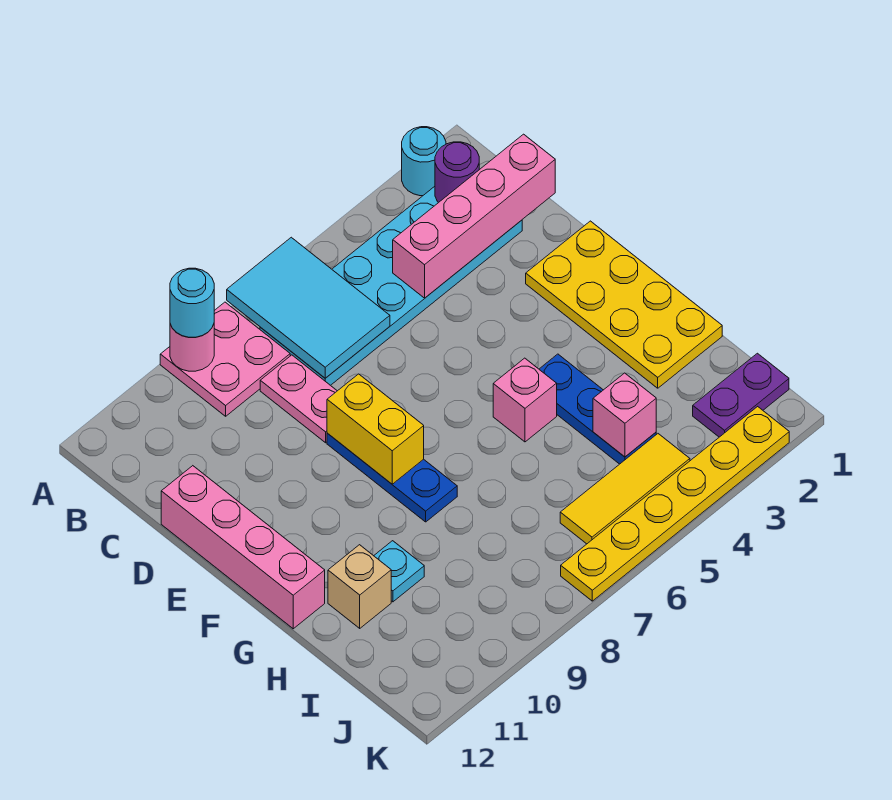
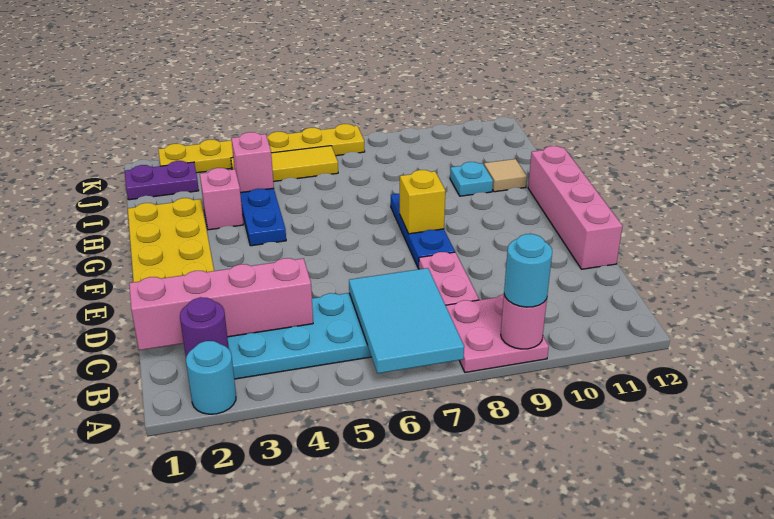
yellow brick E8:F8 level 2 -> yellow brick F8 level 2
pink brick G5 level 1 -> pink brick H3 level 1
tan brick H11 level 1 -> tan tile H11 level 1

